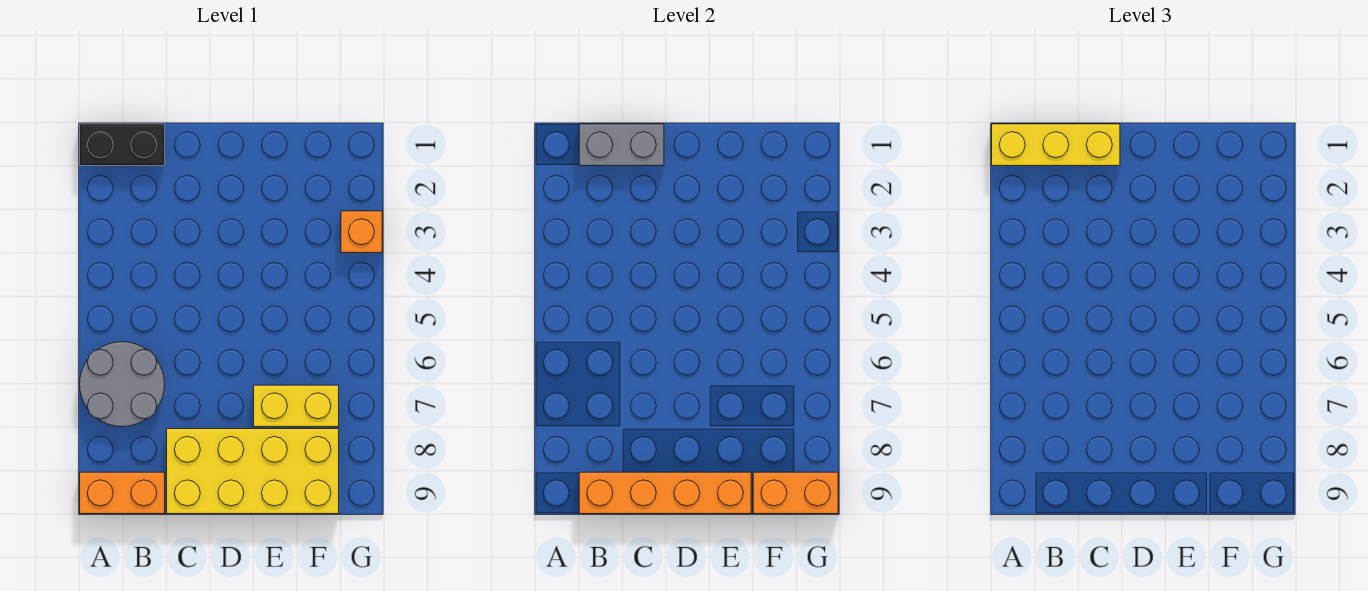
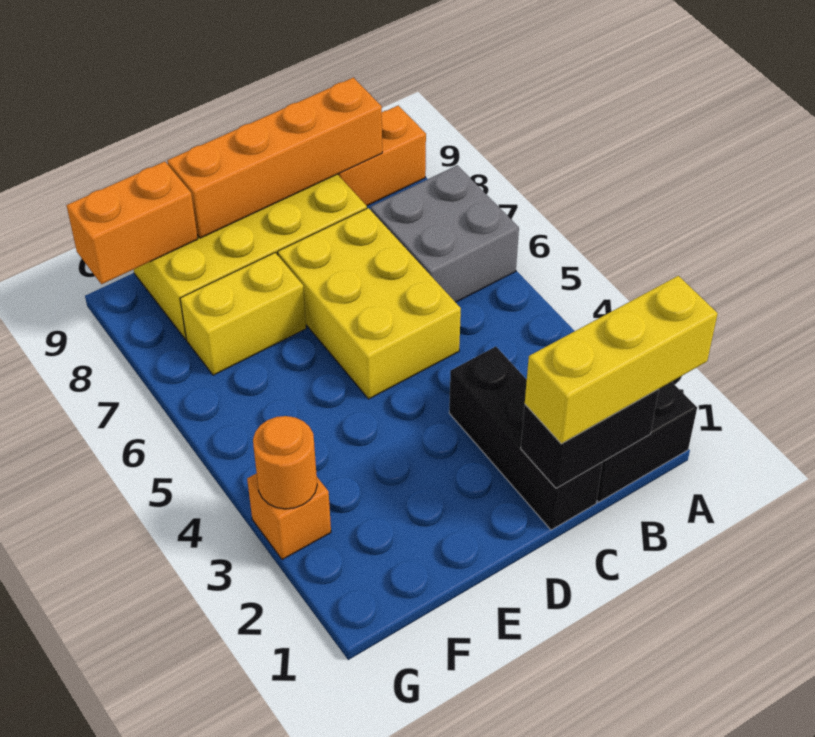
grey round brick A6:B7 level 1 -> grey brick A6:B7 level 1
grey brick B1:C1 level 2 -> black brick B1:C1 level 2
none -> black brick C1:C3 level 1
none -> yellow brick C5:D7 level 1
none -> orange round brick G3 level 2

